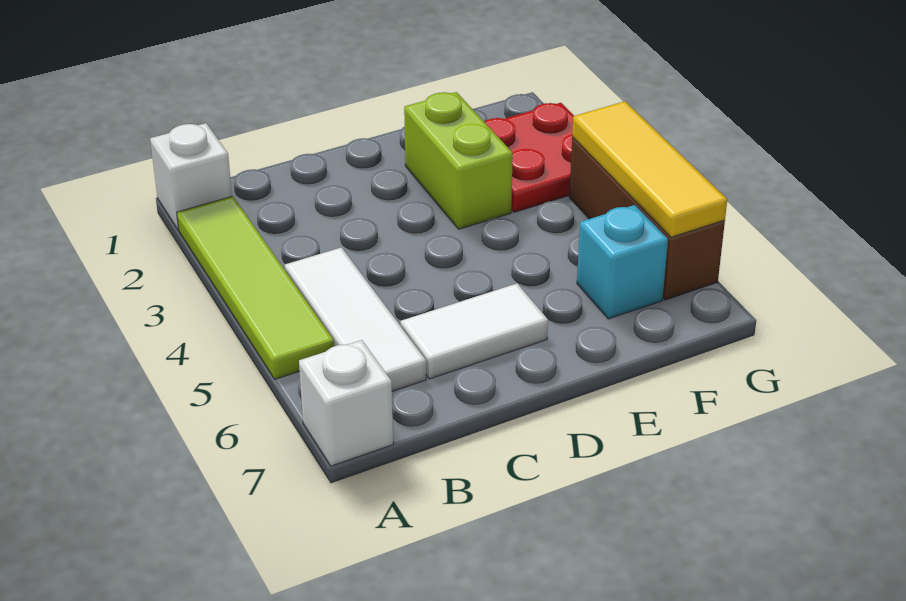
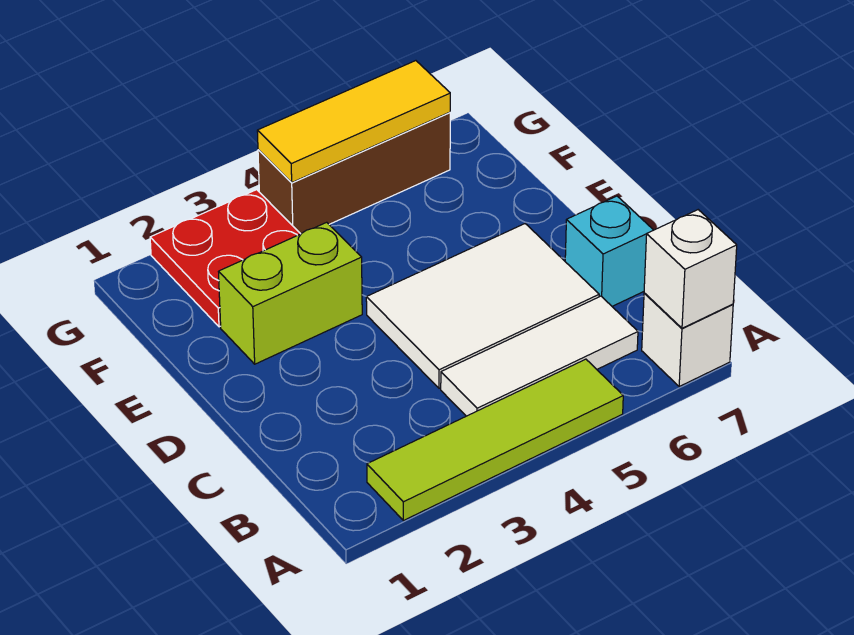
white brick A1 level 1 -> white brick A7 level 2
white tile C6:D6 level 1 -> white tile C4:D6 level 1
cyan brick F6 level 1 -> cyan brick C7 level 1

